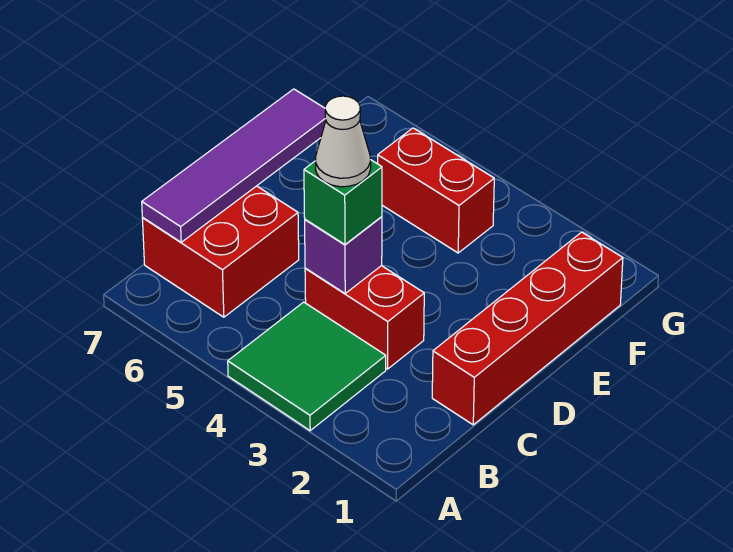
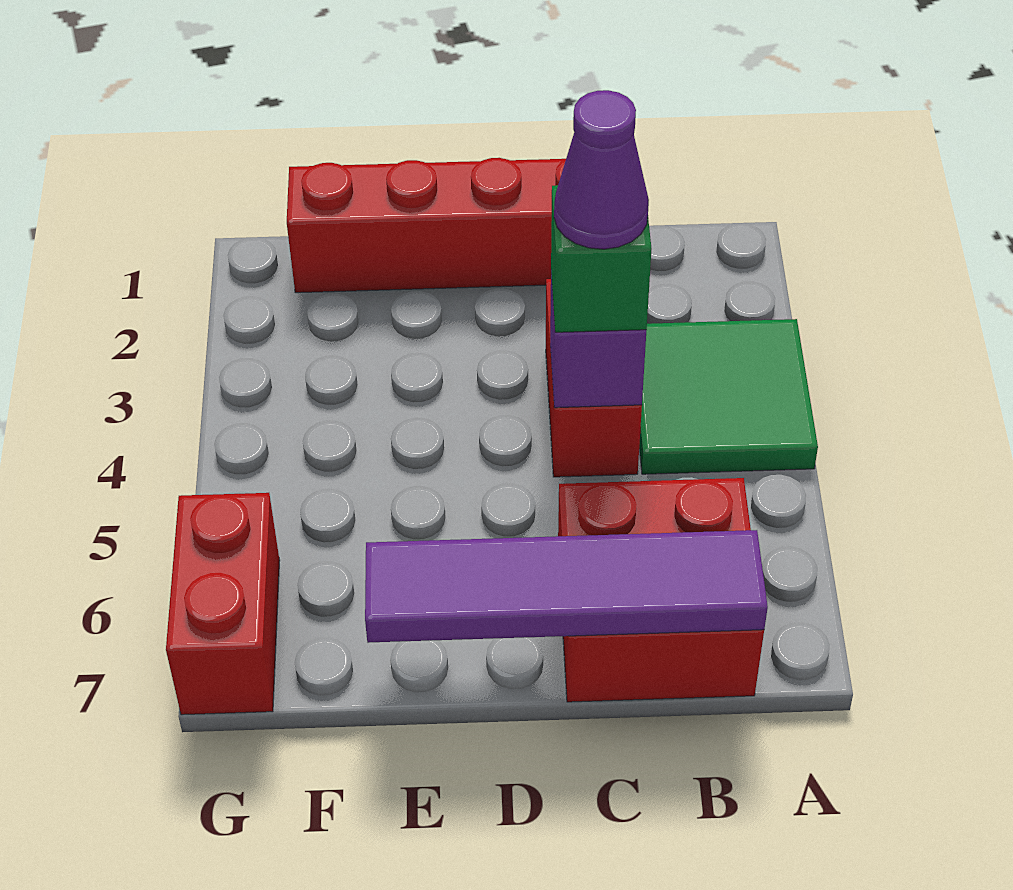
white cone C4 level 4 -> purple cone C4 level 4
red brick F4:F5 level 1 -> red brick G6:G7 level 1

